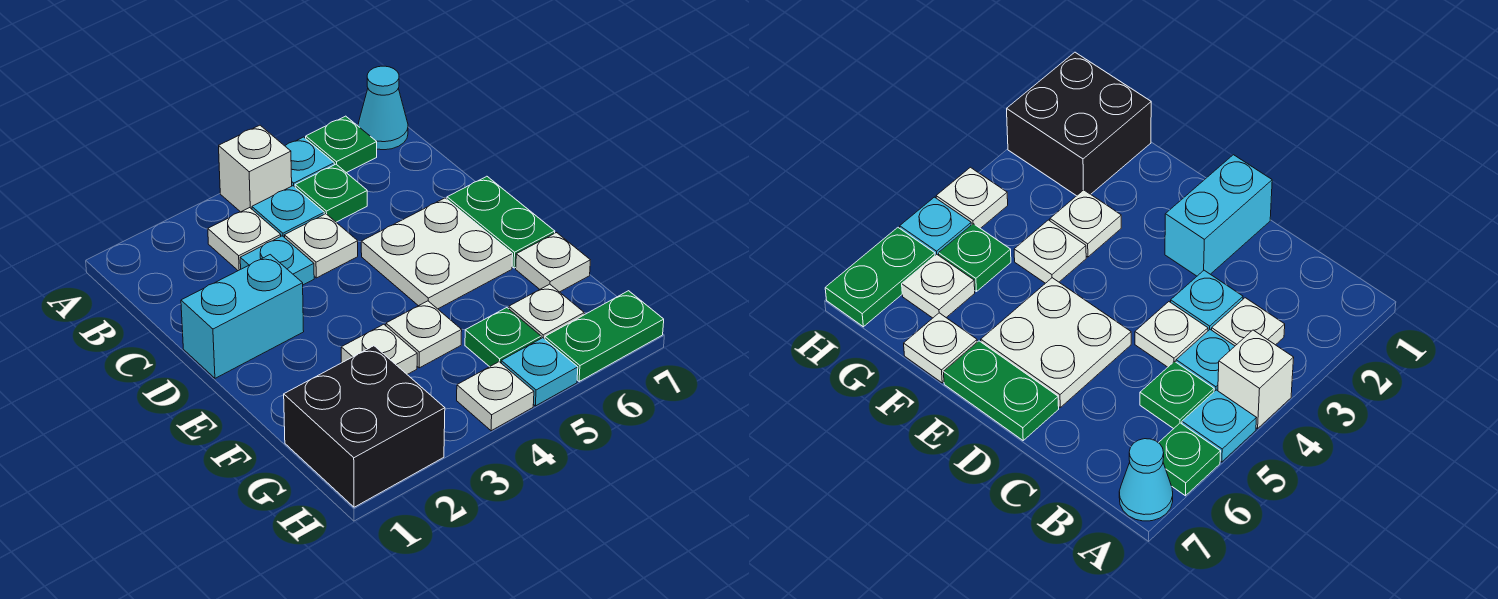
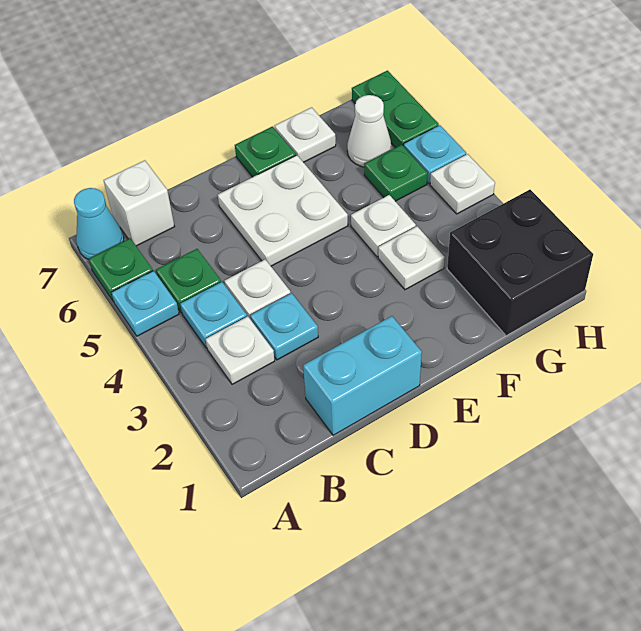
white brick A4 level 1 -> white brick B7 level 1
cyan brick D1:D2 level 1 -> cyan brick C1:D1 level 1
green plate D7:E7 level 1 -> green plate E7 level 1
white plate G6 level 1 -> white cone G6 level 1

